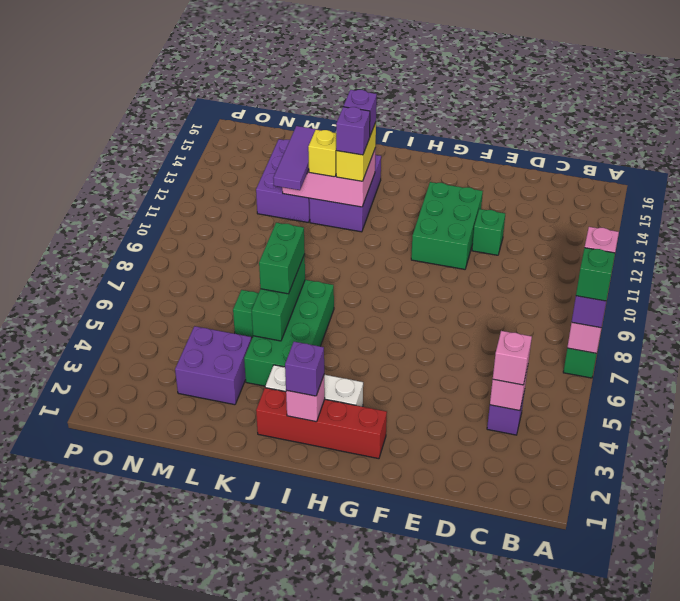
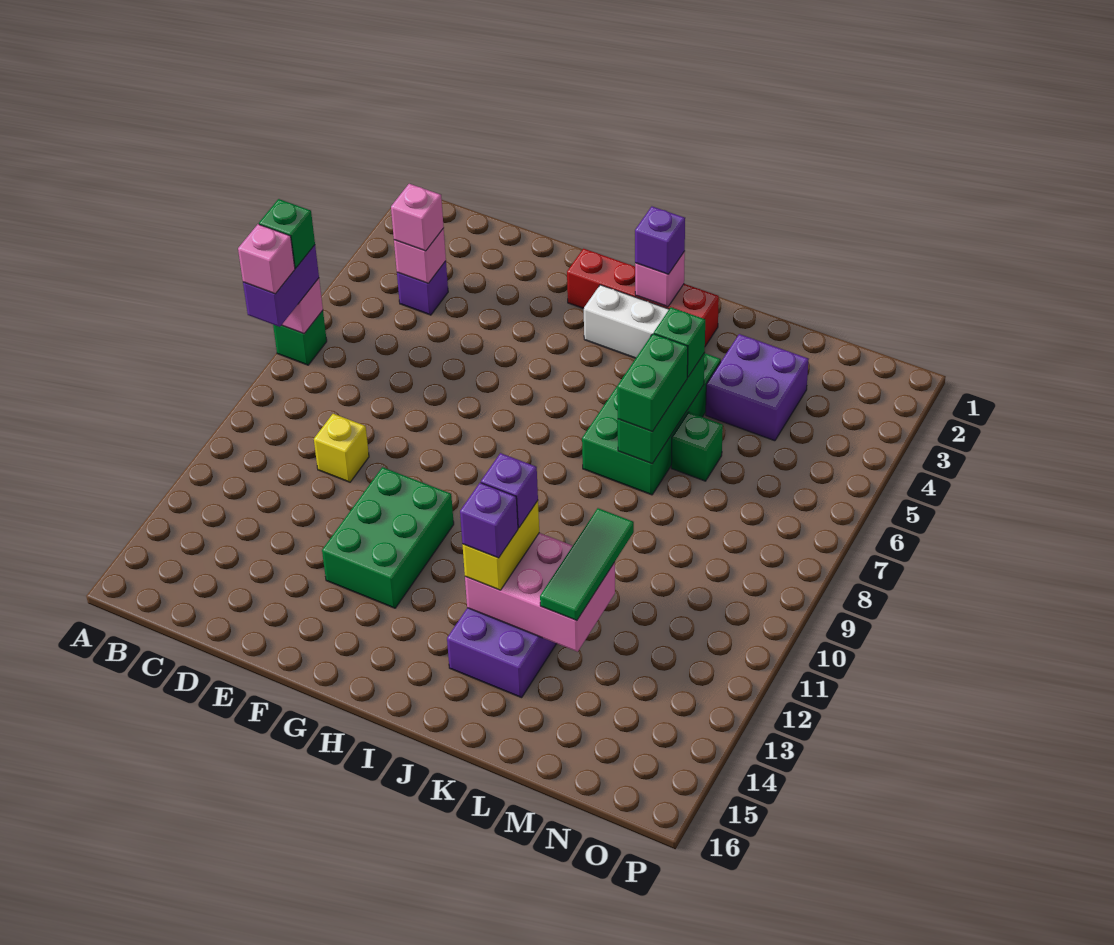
green brick E12 level 1 -> green brick K5 level 3
yellow brick K12 level 3 -> yellow brick D10 level 1
purple tile L11:L13 level 3 -> green tile L11:L13 level 3
purple brick L12:M14 level 1 -> none

